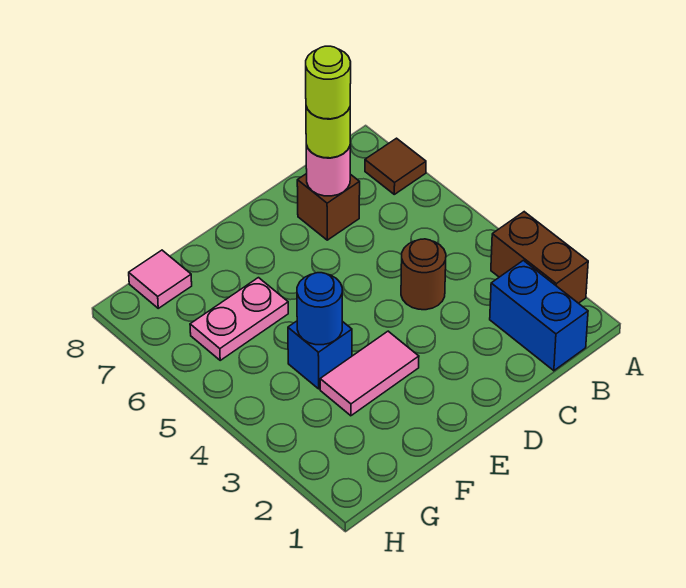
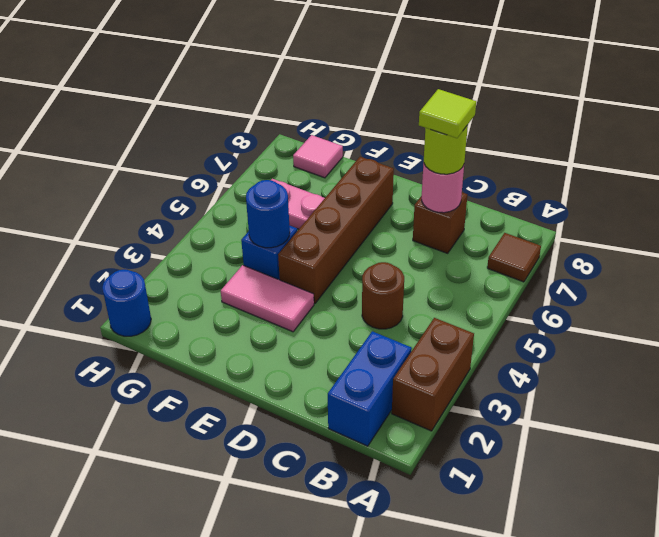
lime round brick C7 level 4 -> lime tile C7 level 4
none -> brown brick E4:E7 level 1
none -> blue round brick H1 level 1

